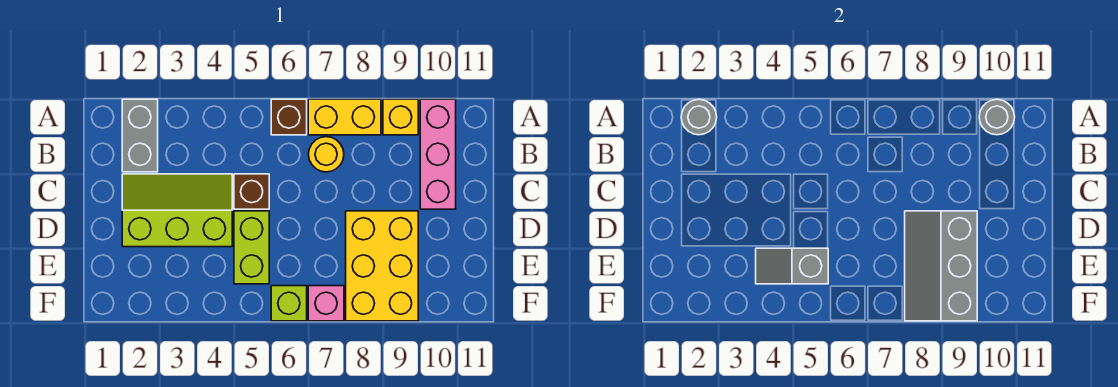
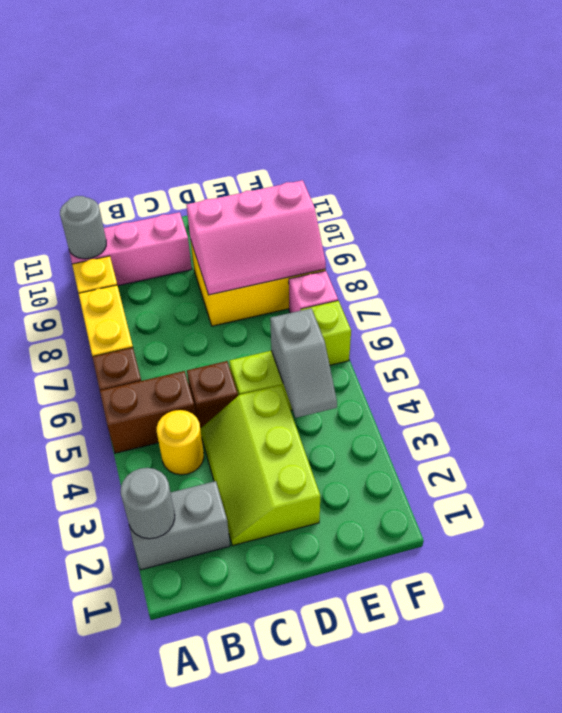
none -> brown brick A5:B5 level 1
yellow round brick B7 level 1 -> yellow round brick B4 level 1
grey slope D8:F9 level 2 top 9 -> pink slope D8:F9 level 2 top 9

